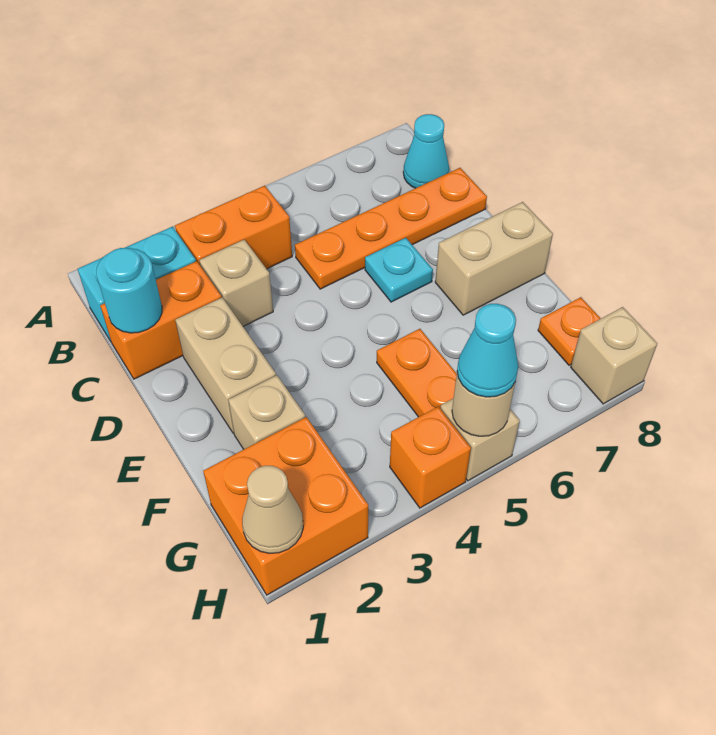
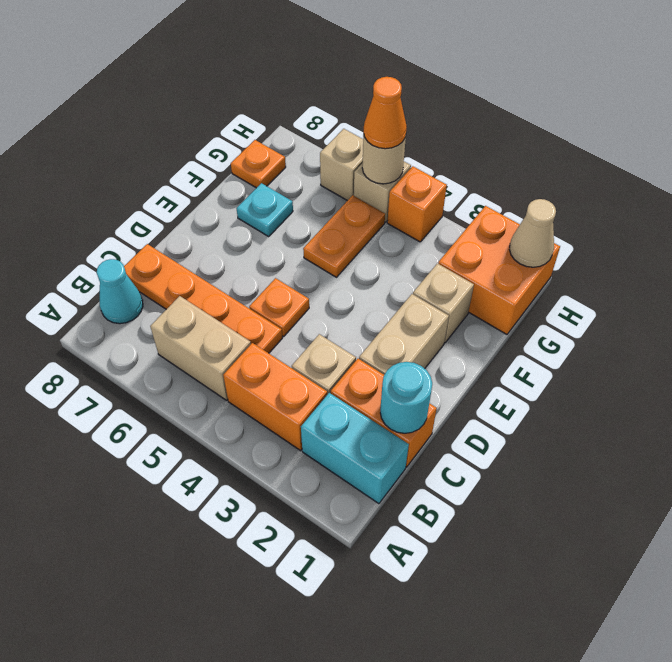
none -> orange plate D5 level 1
cyan plate D6 level 1 -> cyan plate F7 level 1
tan brick E7:E8 level 1 -> tan brick B5:B6 level 1
cyan cone H5 level 3 -> orange cone H5 level 3
tan brick H8 level 1 -> tan brick H6 level 1

